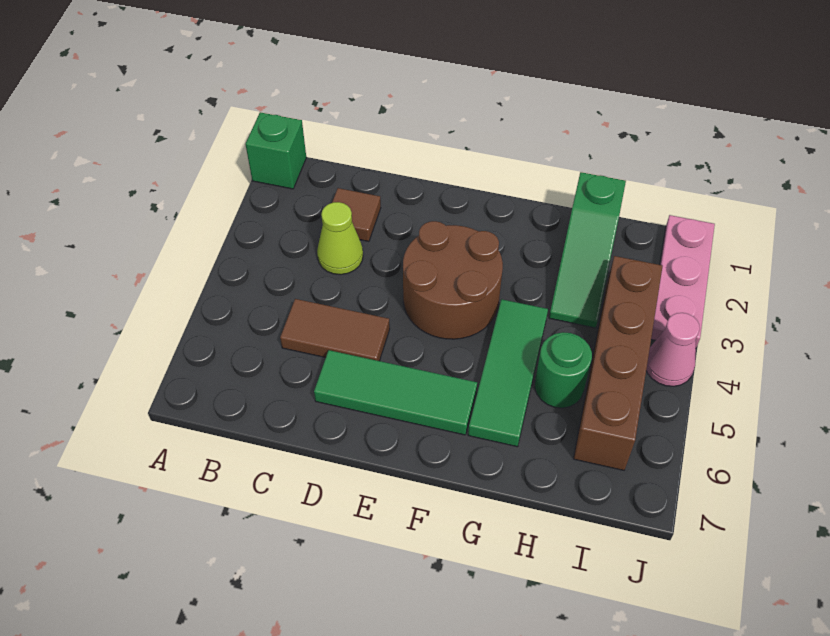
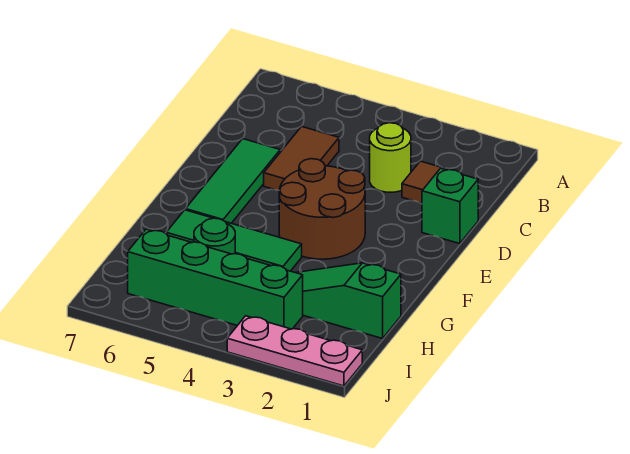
green brick A1 level 1 -> green brick D1 level 1
lime cone C3 level 1 -> lime round brick C3 level 1
brown brick I3:I6 level 1 -> green brick I3:I6 level 1
pink cone J4 level 1 -> none

